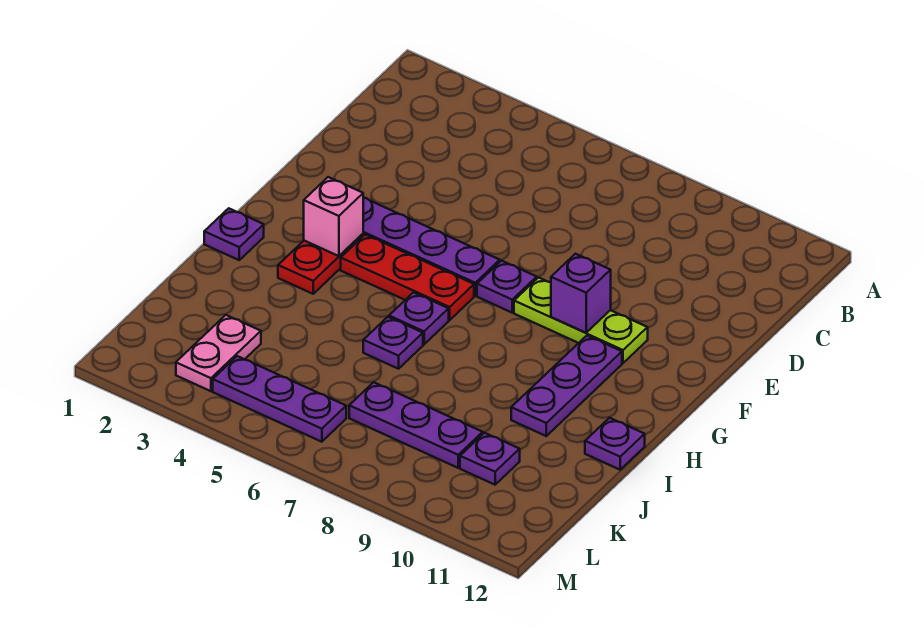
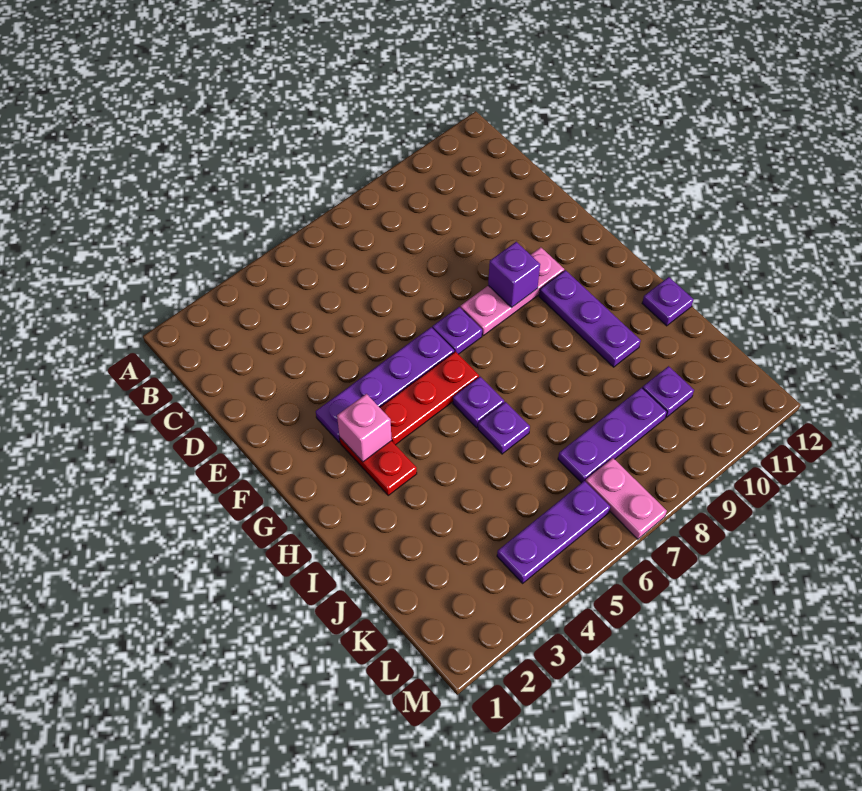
lime plate F8:F10 level 1 -> pink plate F8:F10 level 1
purple plate H1 level 1 -> none
pink plate K3:L3 level 1 -> pink plate L7:M7 level 1

